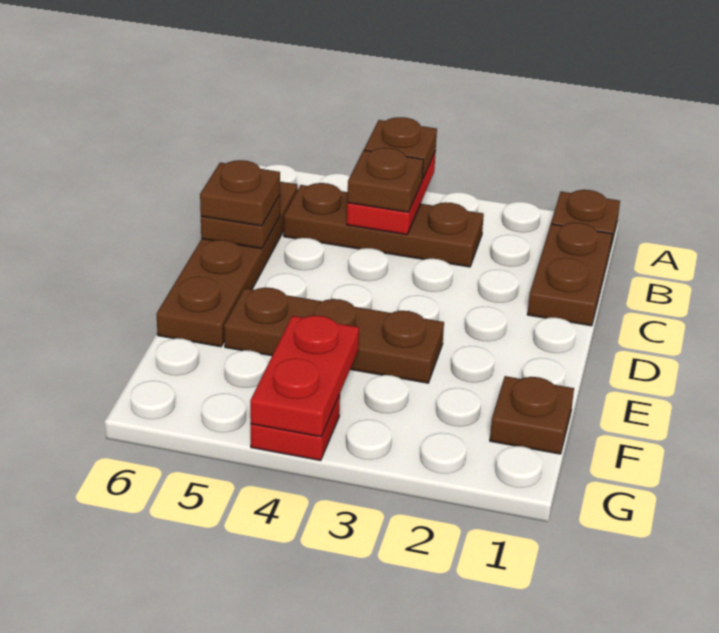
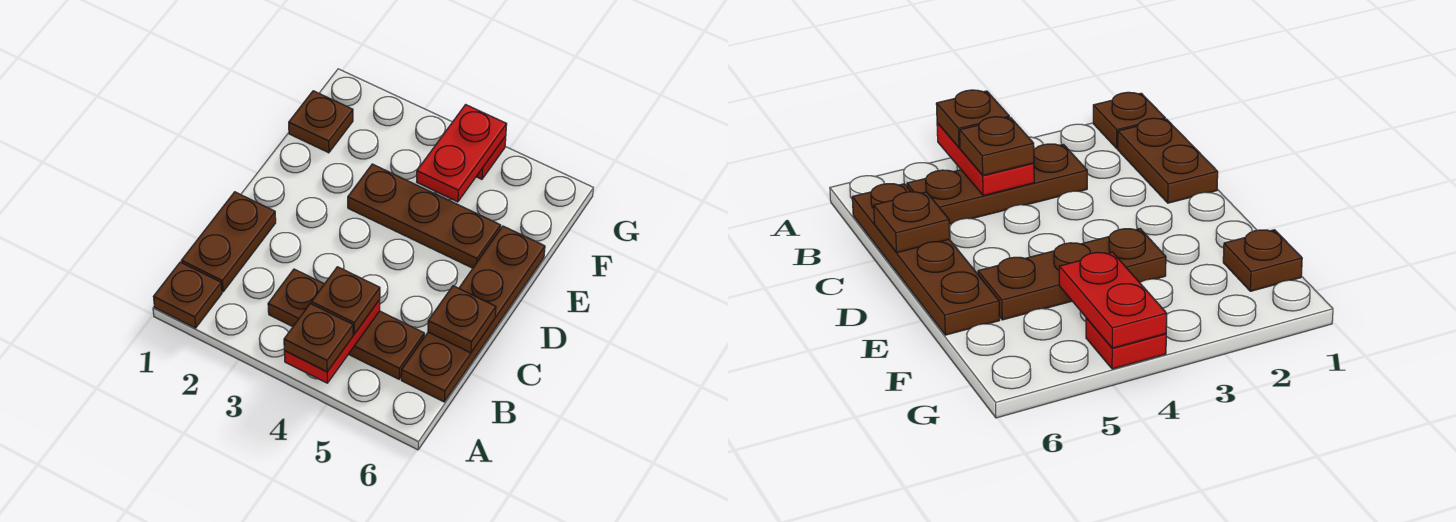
brown plate C6 level 3 -> none

